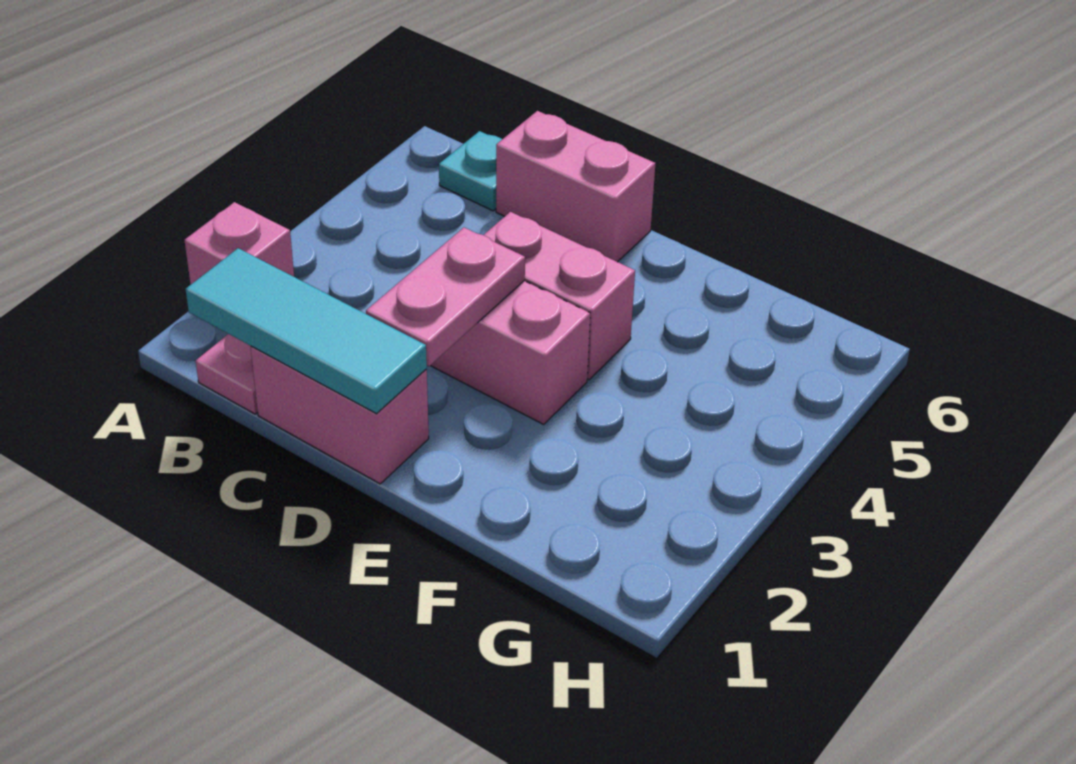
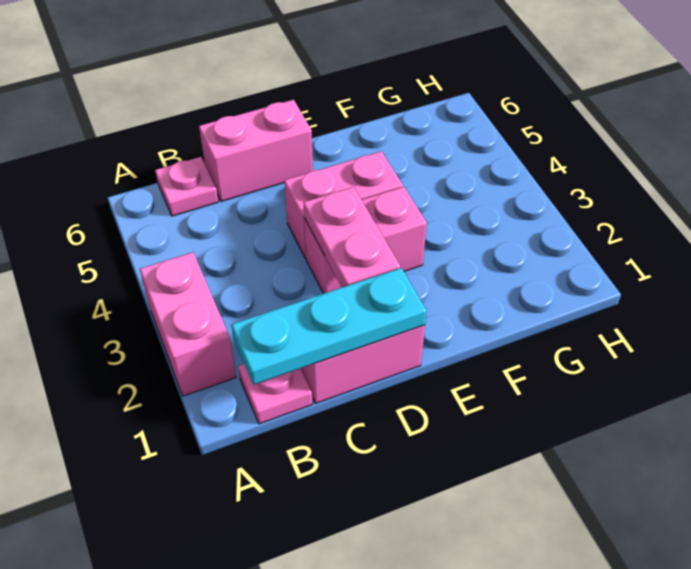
pink brick A2 level 1 -> pink brick A2:A3 level 1
cyan tile B1:D1 level 2 -> cyan plate B1:D1 level 2
cyan plate B6 level 1 -> pink plate B6 level 1

